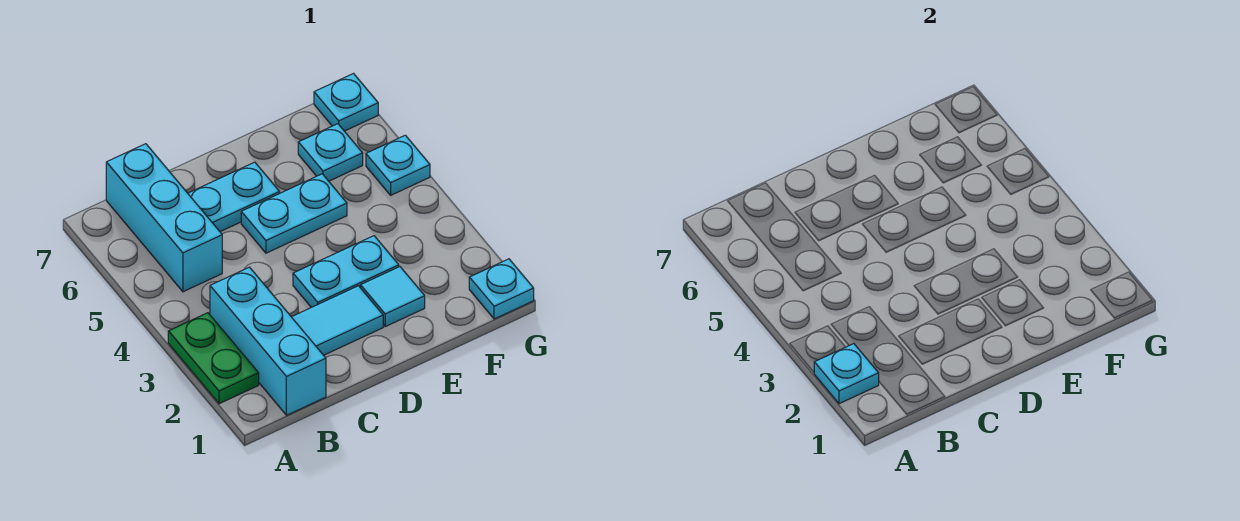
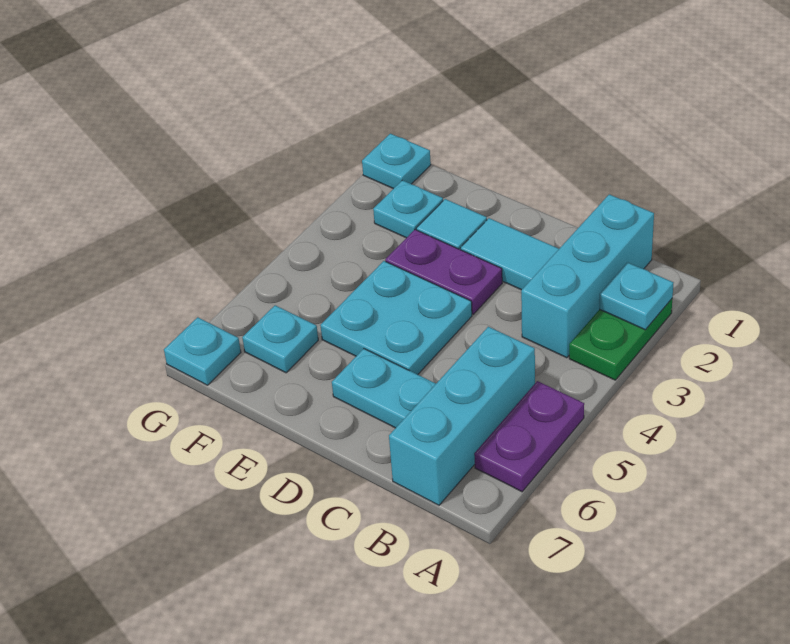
none -> purple plate A5:A6 level 1
cyan plate D3:E3 level 1 -> purple plate D3:E3 level 1
cyan plate D5:E5 level 1 -> cyan plate D4:E5 level 1
cyan plate G5 level 1 -> cyan plate F2 level 1

